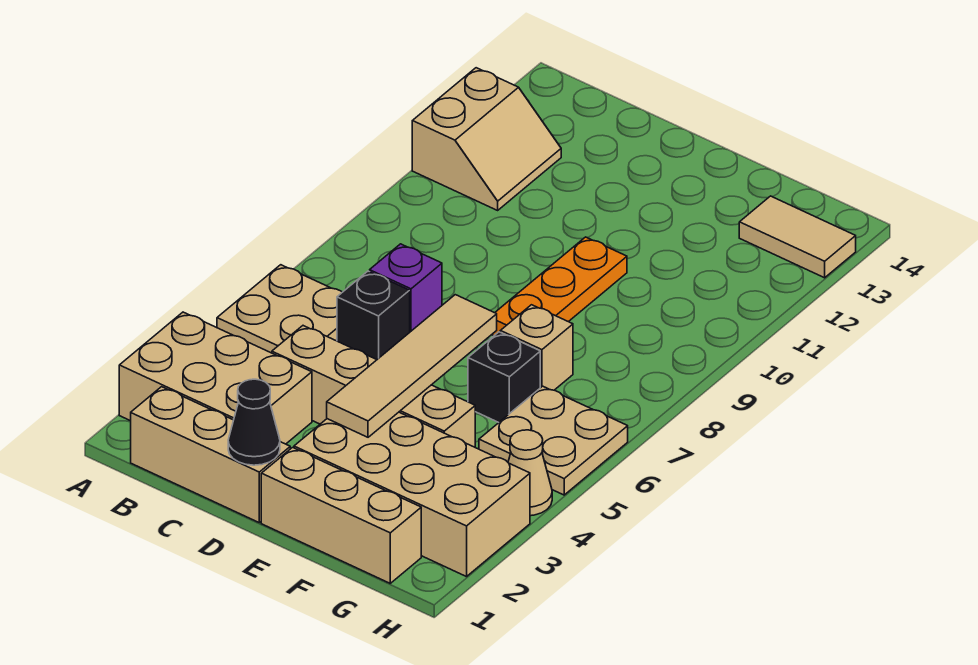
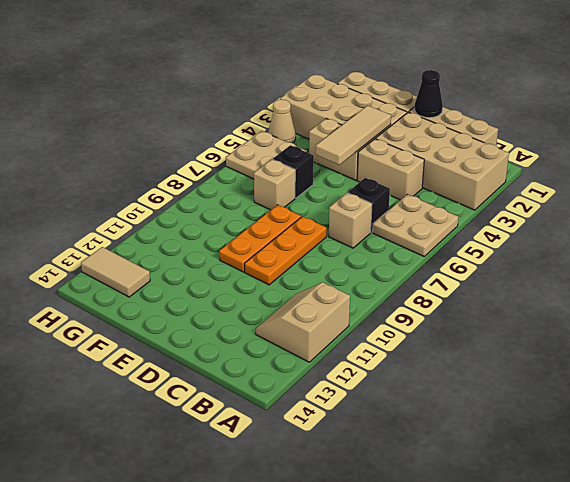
tan brick A2:C3 level 1 -> tan brick A2:D3 level 1
purple brick C7 level 1 -> tan brick C7 level 1
none -> orange plate D8:D10 level 1
tan tile E3:E6 level 2 -> tan tile E3:E5 level 2

